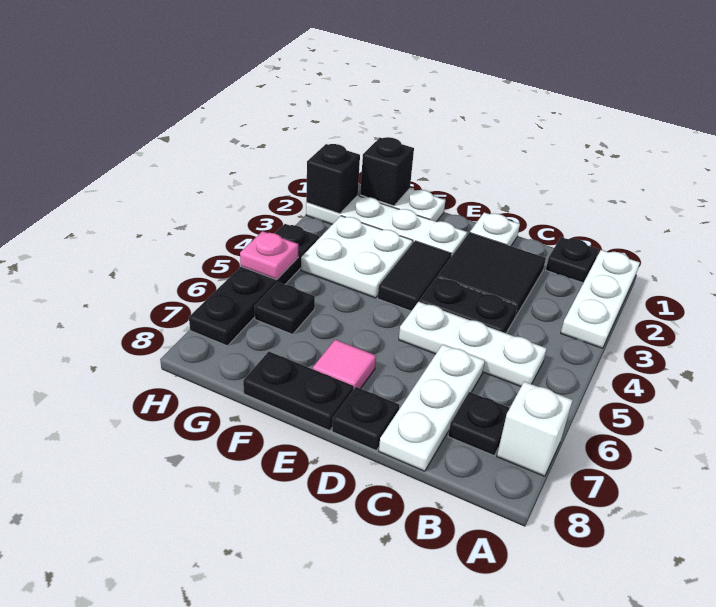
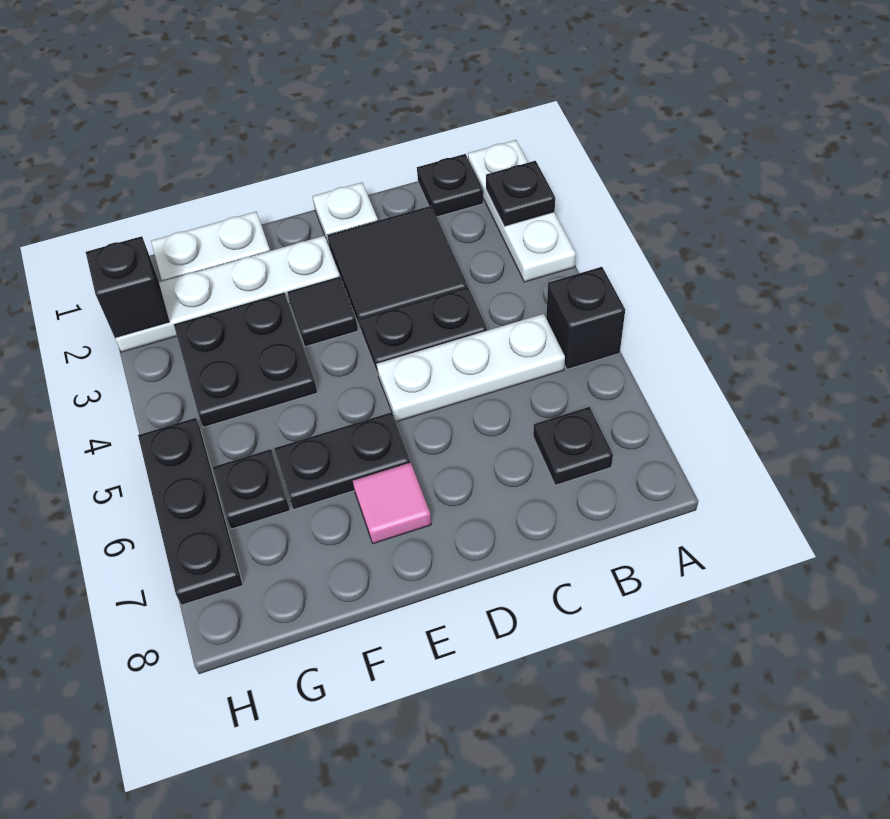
white brick A7 level 1 -> none
white plate C6:C8 level 1 -> none
black plate D8 level 1 -> black plate A2 level 2
black tile E3:E4 level 1 -> black tile E3 level 1
black plate E8:F8 level 1 -> black plate E6:F6 level 1
white plate F3:G4 level 1 -> black plate F3:G4 level 1
black brick G1 level 2 -> black brick A5 level 1
black plate H4:H7 level 1 -> black plate H5:H7 level 1
pink plate H5 level 2 -> none

